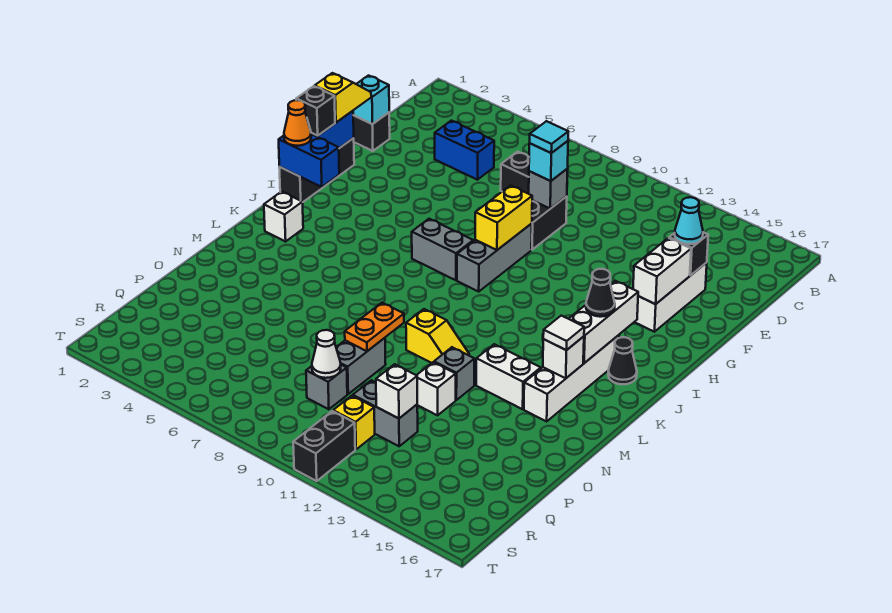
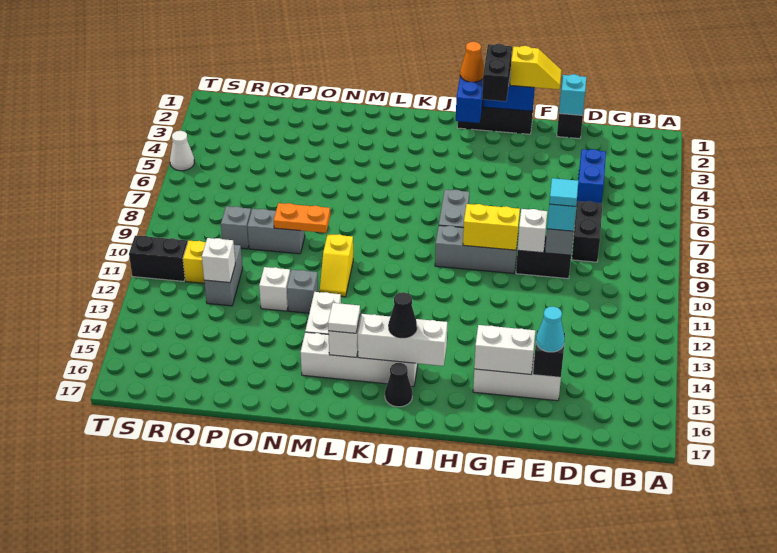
black brick H1 level 3 -> black brick H1:H2 level 3
white brick K2 level 1 -> white brick F9 level 2
white cone Q9 level 2 -> white cone T5 level 1

